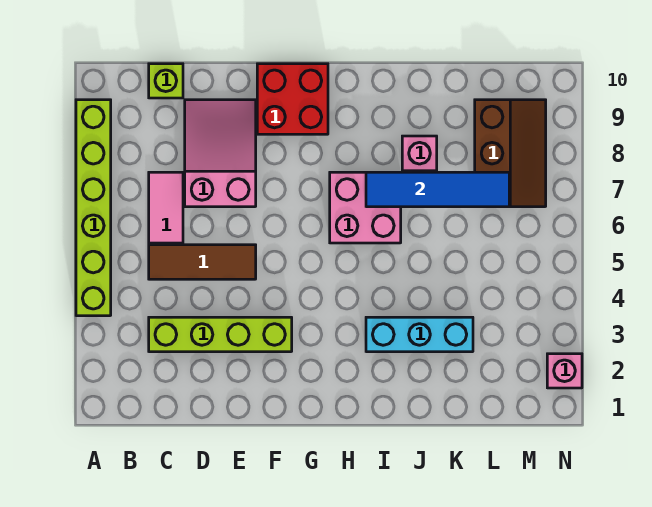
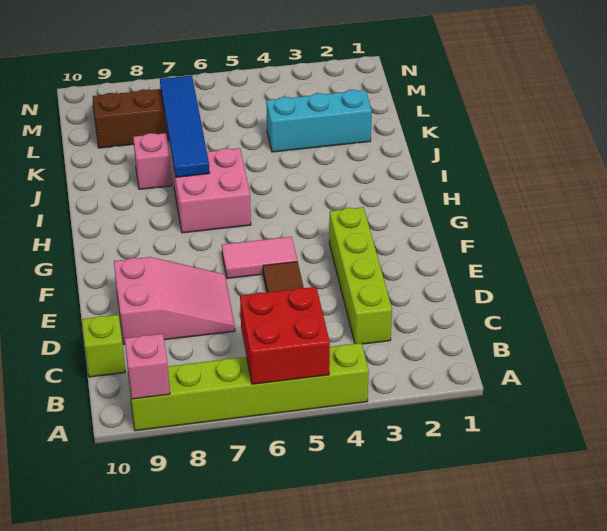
pink tile C6:C7 level 1 -> pink tile F5:F6 level 1
pink slope D7:E9 level 1 top 7 -> pink slope D7:E9 level 1 top 9
red brick F9:G10 level 1 -> red brick A5:B6 level 2
cyan brick I3:K3 level 1 -> cyan brick K2:K4 level 1
pink brick N2 level 1 -> pink brick A9 level 2

